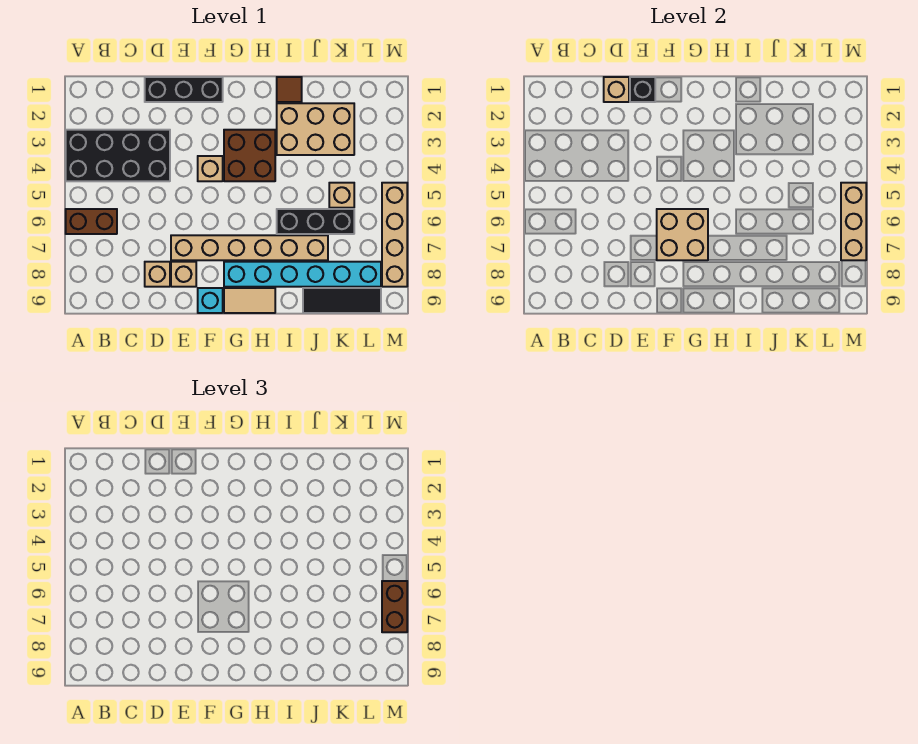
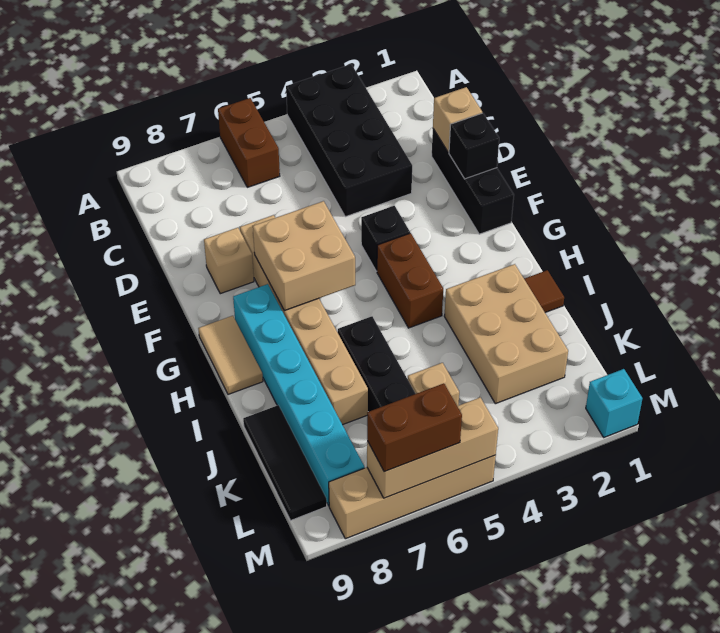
tan brick D8 level 1 -> none
tan brick F4 level 1 -> black brick F4 level 1
cyan brick F9 level 1 -> cyan brick M1 level 1
brown brick G3:H4 level 1 -> brown brick G4:H4 level 1

